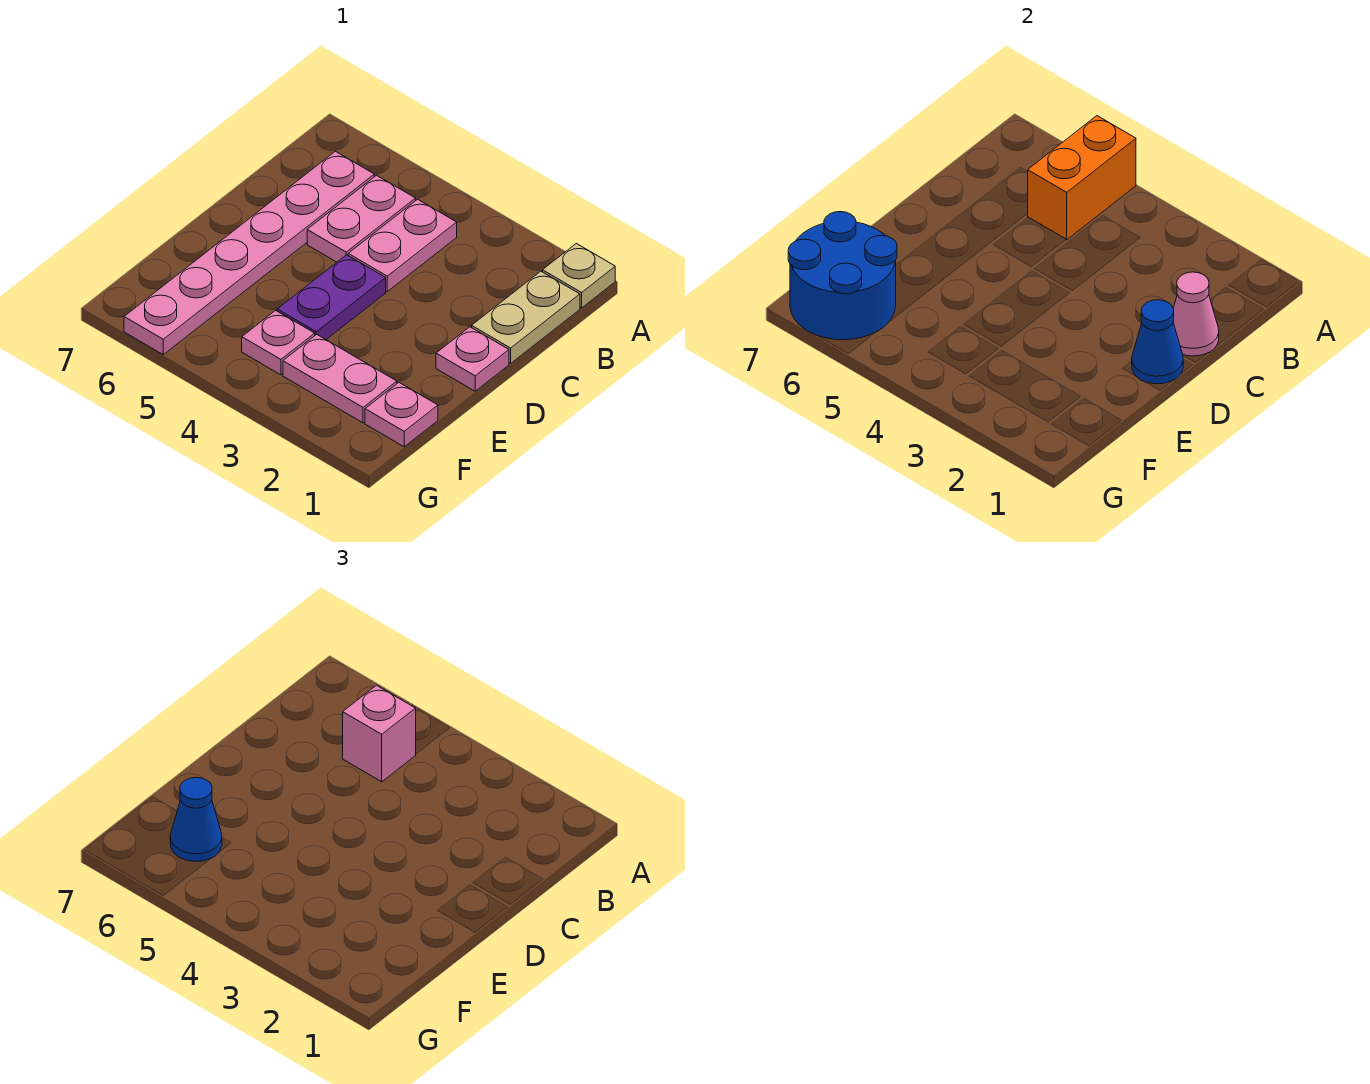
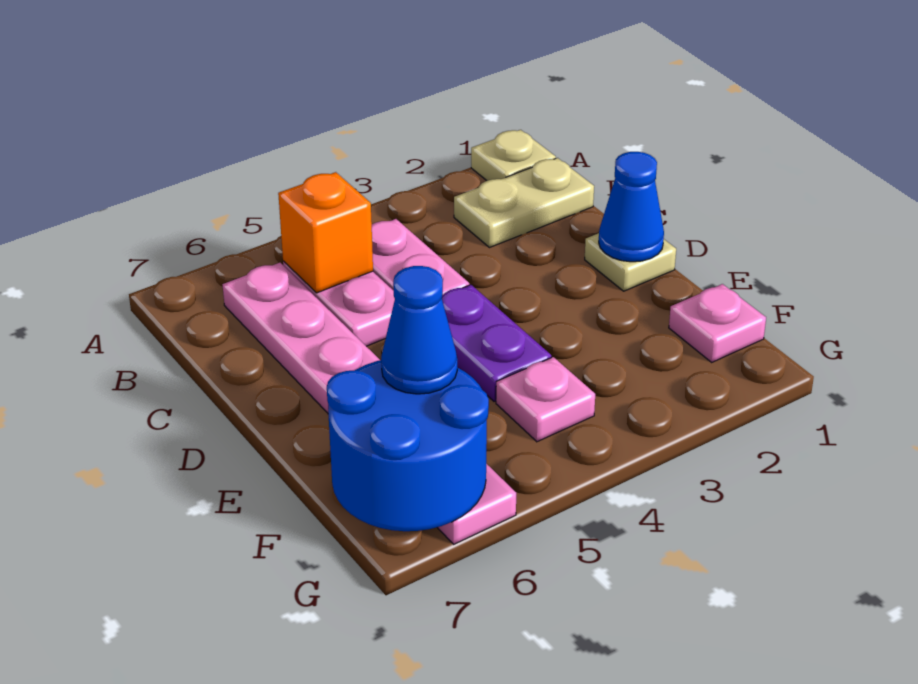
orange brick A5:B5 level 2 -> orange brick B5 level 2
tan plate B1:C1 level 1 -> tan plate B1:B2 level 1
pink brick B5 level 3 -> none
pink cone C1 level 2 -> none
pink plate D1 level 1 -> tan plate D1 level 1
pink plate F2:F3 level 1 -> none

